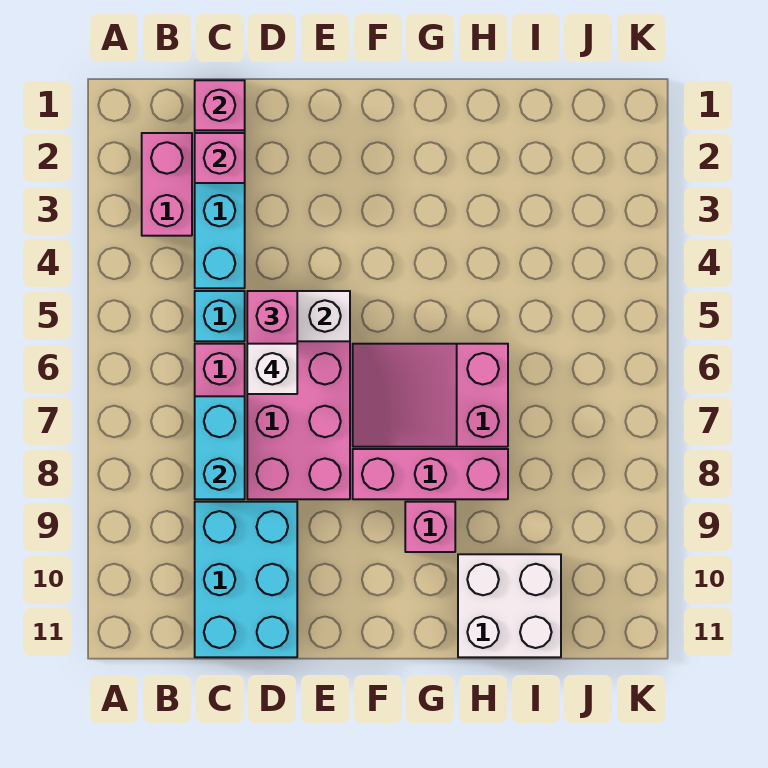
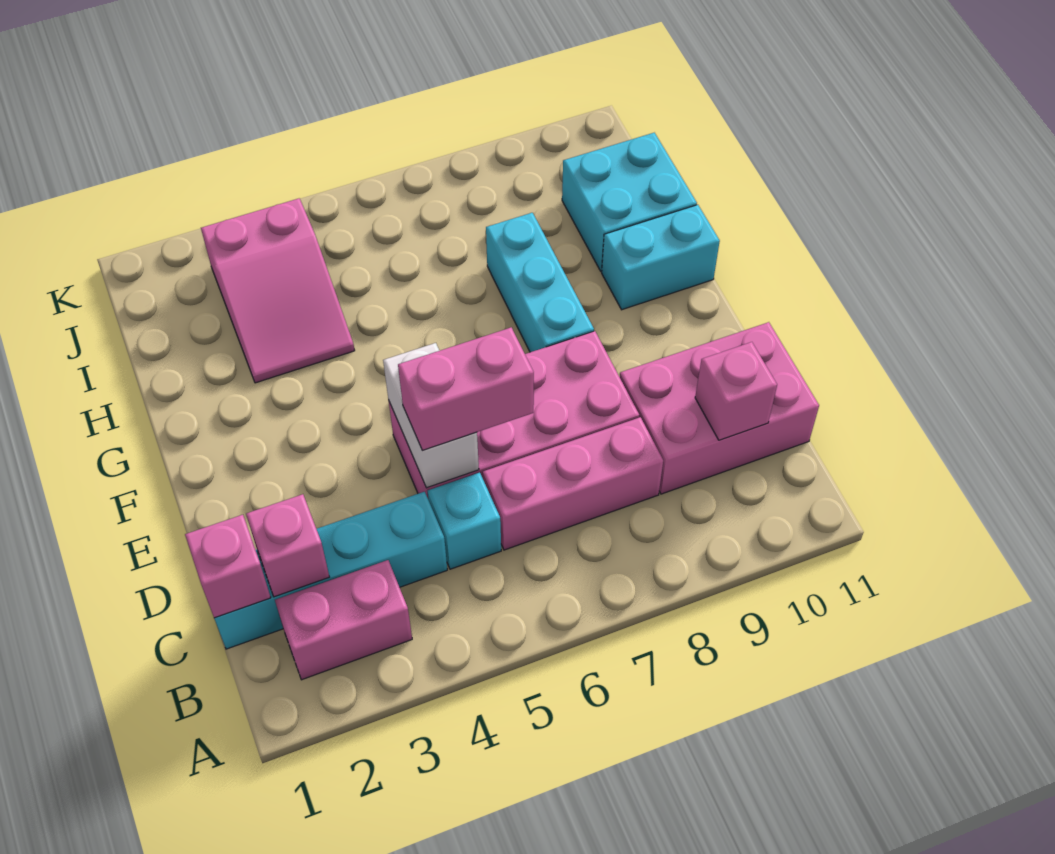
cyan brick C7:C8 level 2 -> cyan brick G10:G11 level 1
cyan brick C9:D11 level 1 -> pink brick C9:D11 level 1
white brick D6 level 4 -> none
pink slope F6:H7 level 1 top H -> pink slope H3:J4 level 1 top J
pink brick F8:H8 level 1 -> cyan brick F8:H8 level 1
pink brick G9 level 1 -> pink brick C10 level 2
white brick H10:I11 level 1 -> cyan brick H10:I11 level 1

